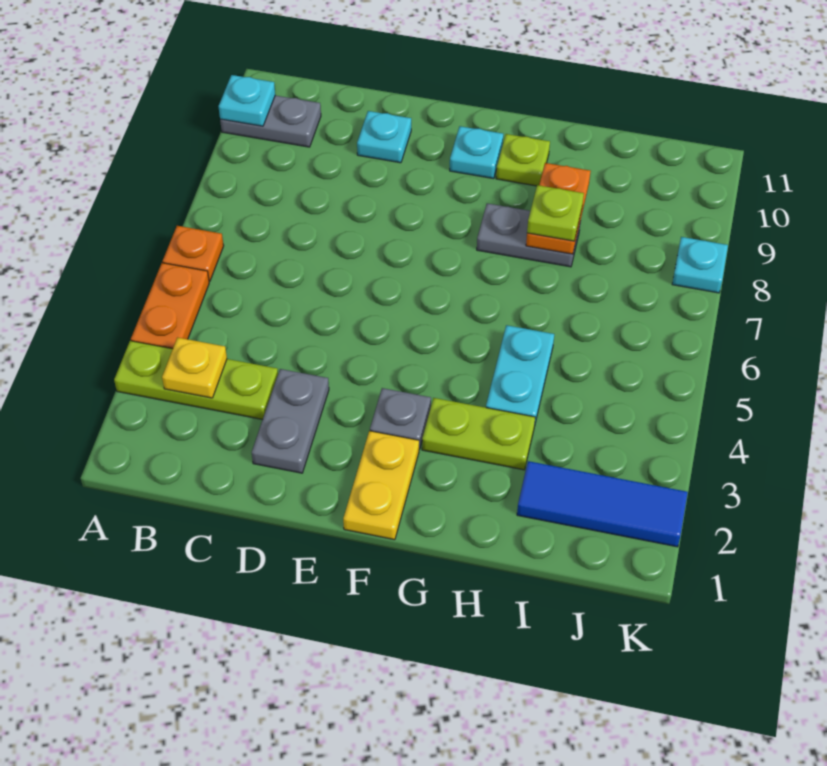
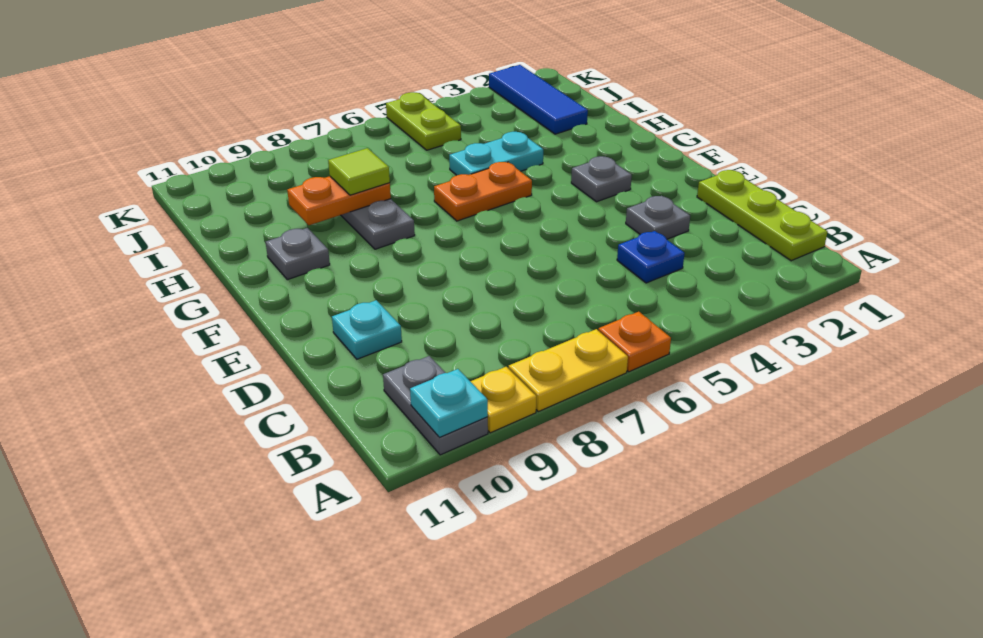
lime plate A3:C3 level 1 -> lime plate B1:D1 level 1
orange plate A4:A5 level 1 -> orange plate G5:G6 level 1
yellow plate B3 level 2 -> yellow plate A9 level 1
none -> blue plate C4 level 1
grey plate D2:D3 level 1 -> grey plate D3 level 1
yellow plate F1:F2 level 1 -> yellow plate A7:A8 level 1
cyan plate F10 level 1 -> none
lime plate G3:H3 level 1 -> lime plate J5:K5 level 1
lime plate G10 level 1 -> grey plate G10 level 1
lime plate H8 level 3 -> lime tile H8 level 3
cyan plate K8 level 1 -> none

